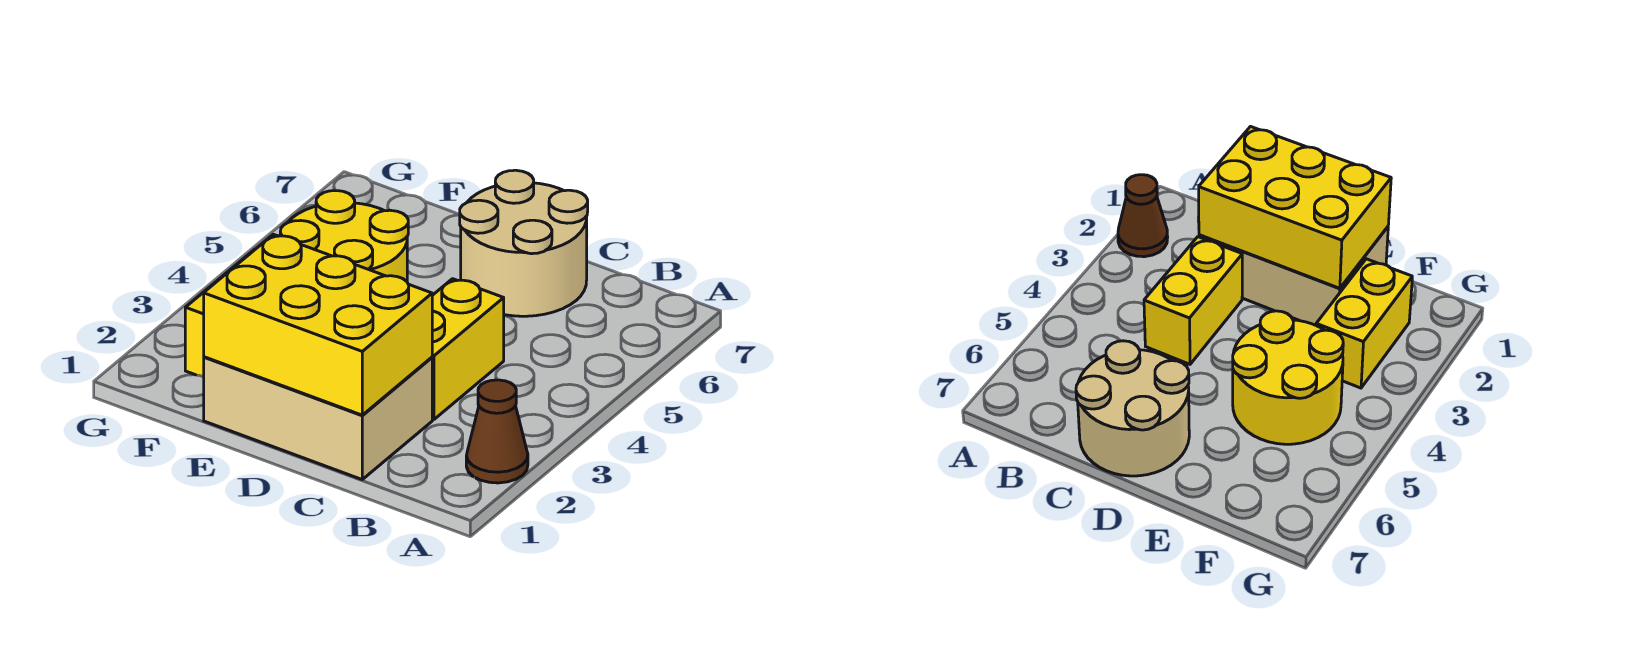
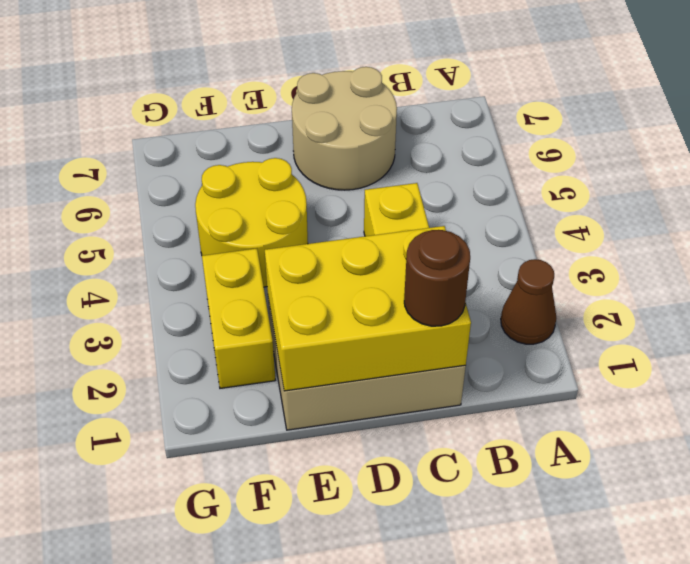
none -> brown round brick C1 level 3

